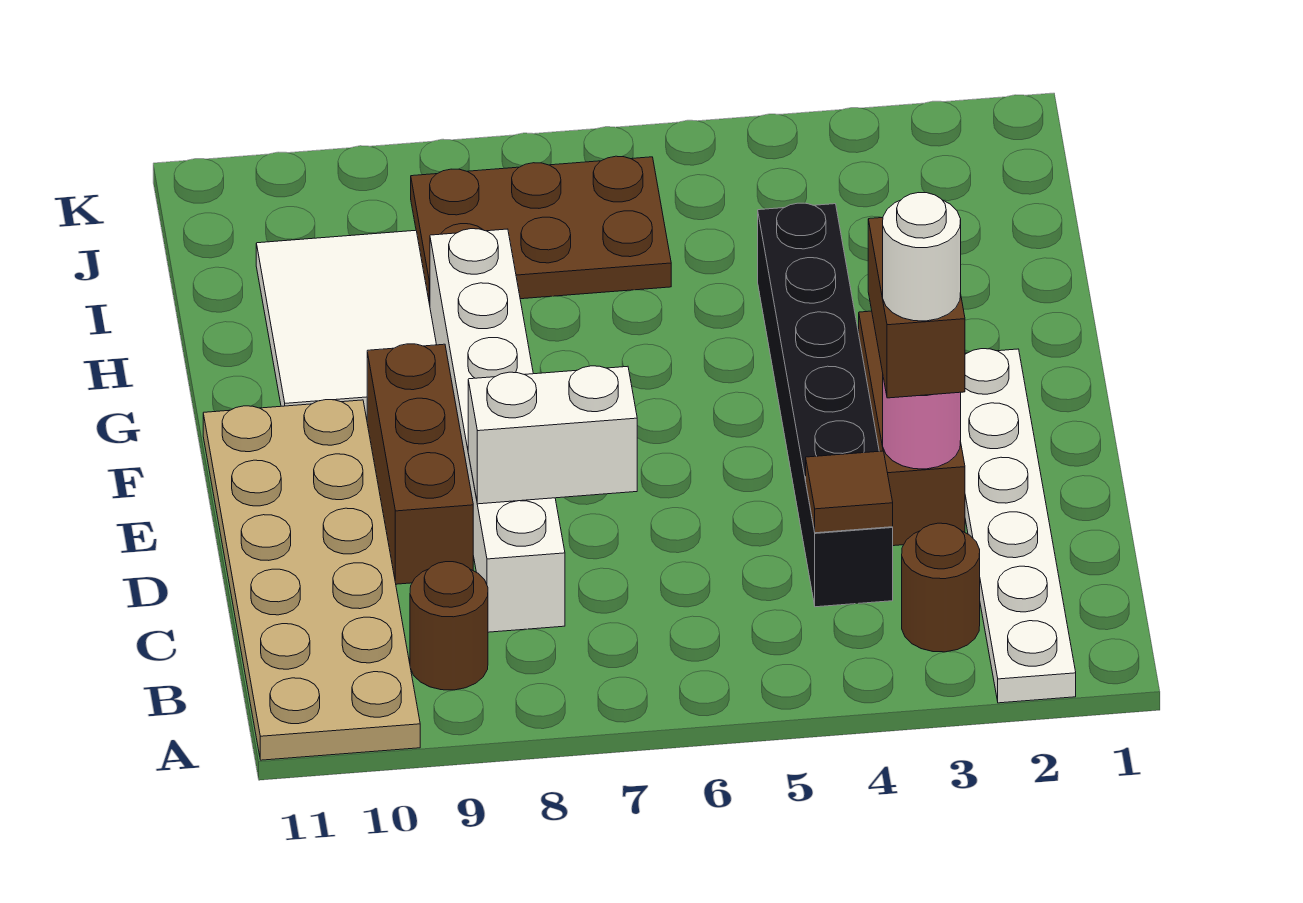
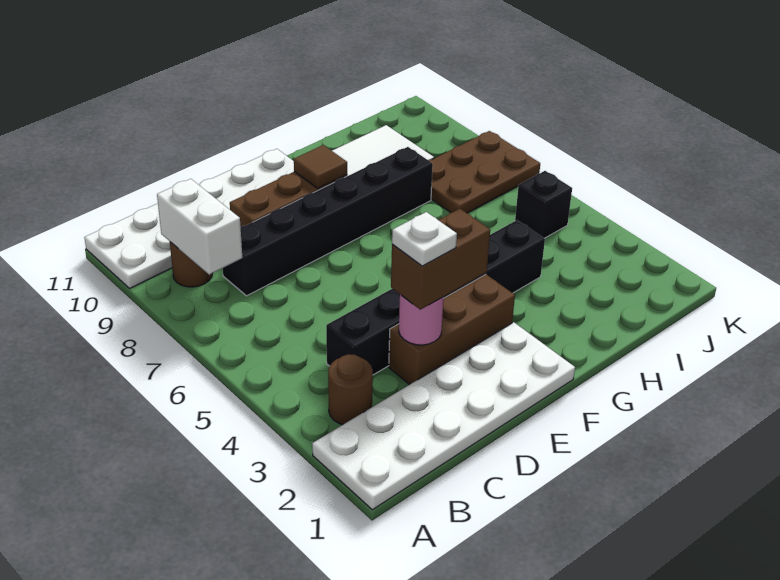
white plate A2:F2 level 1 -> white plate A1:F2 level 1
tan plate A10:F11 level 1 -> white plate A10:F11 level 1
brown tile C4 level 2 -> brown tile F9 level 2
white brick C8:H8 level 1 -> black brick C8:H8 level 1
white round brick D3 level 4 -> white plate D3 level 4
white brick D7:D8 level 2 -> white brick B8:B9 level 2
brown plate I6:J8 level 1 -> brown plate I7:K8 level 1
none -> black brick J5 level 1

